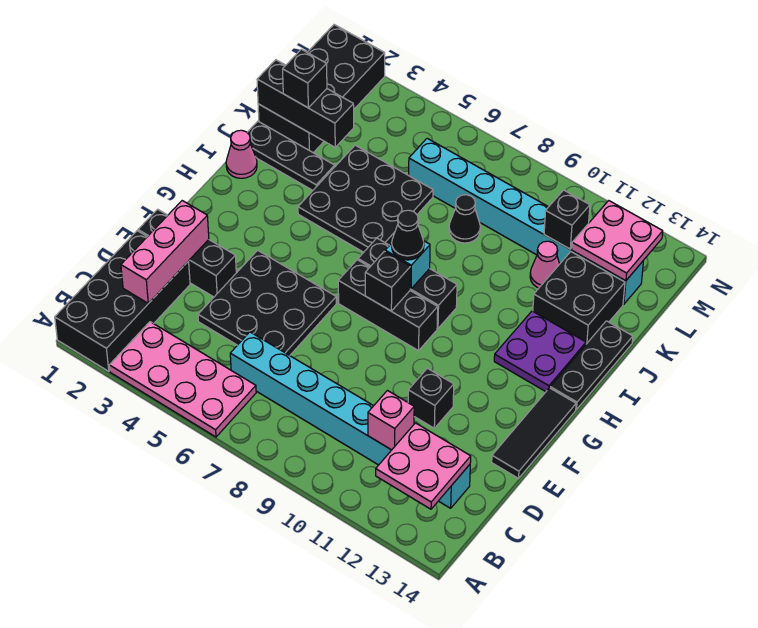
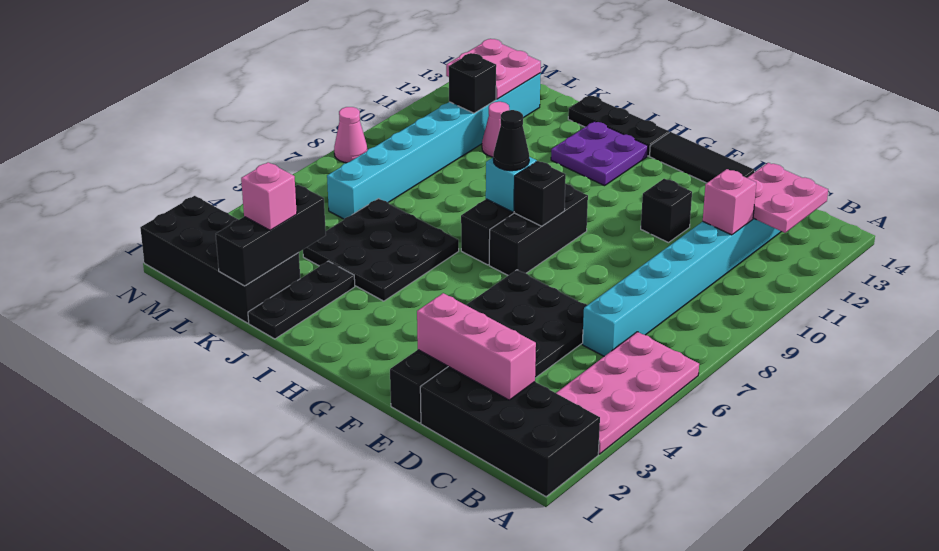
pink cone I1 level 1 -> pink cone N8 level 1
black brick J12:K13 level 1 -> none
black brick K2 level 3 -> pink brick K2 level 3
black cone K8 level 1 -> none

